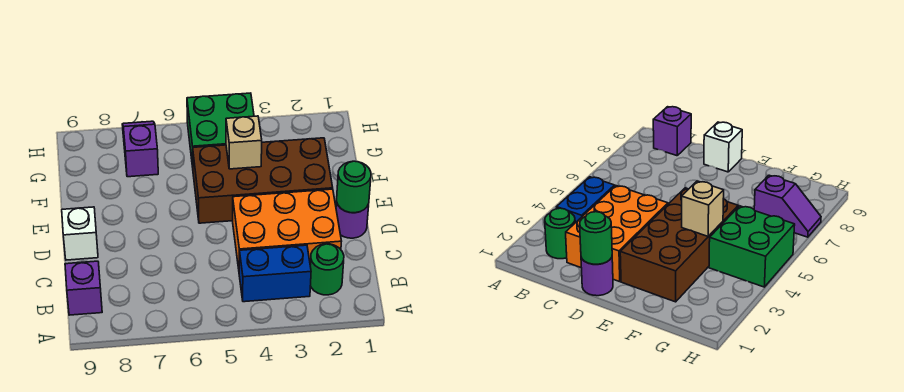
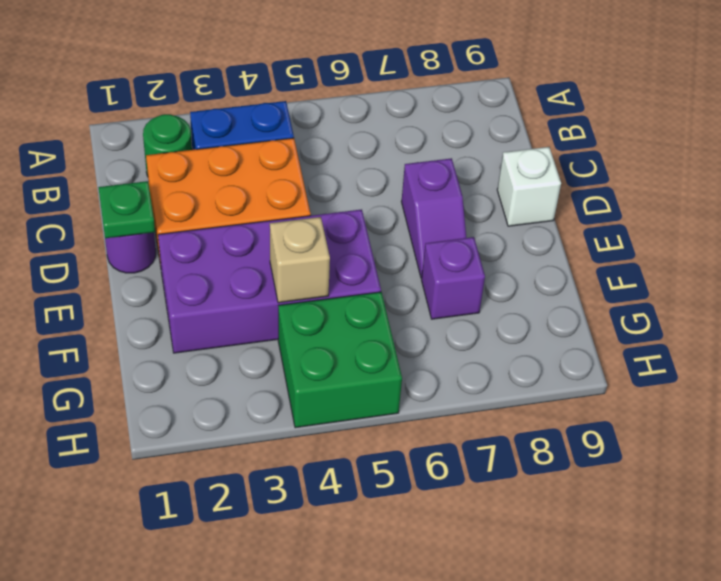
purple brick B9 level 1 -> purple brick F7 level 1
green round brick D1 level 2 -> green plate D1 level 2
brown brick E2:F5 level 1 -> purple brick E2:F5 level 1
purple slope G7:H7 level 1 top G -> purple slope D7:E7 level 1 top D

